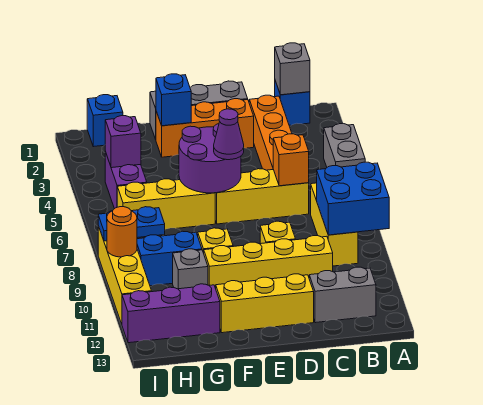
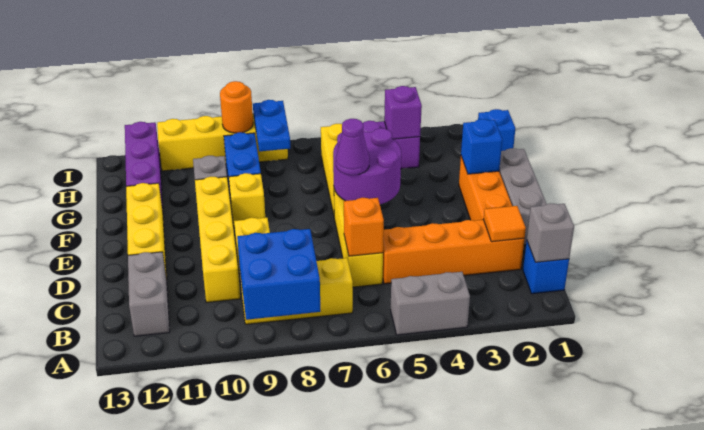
none -> orange tile C2 level 2

